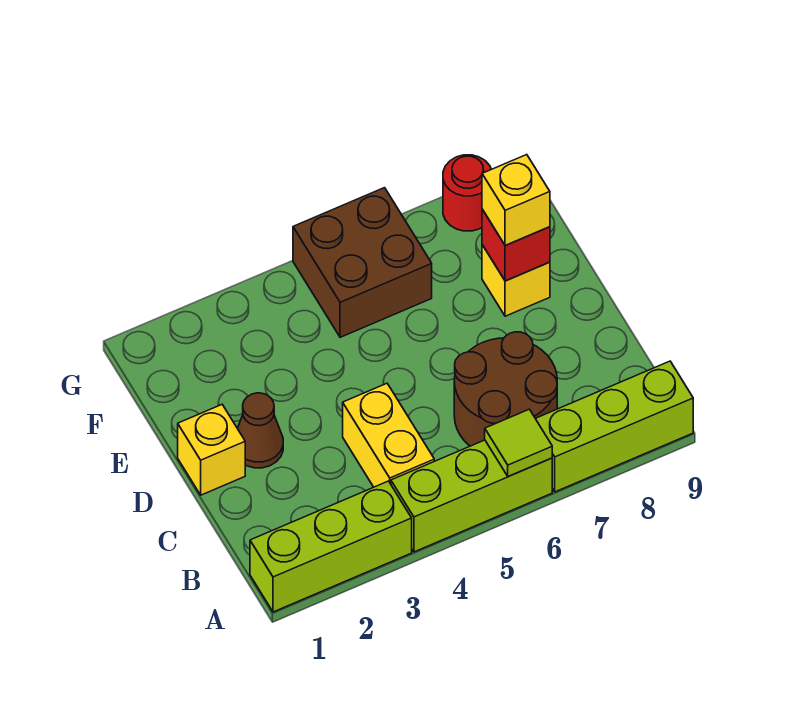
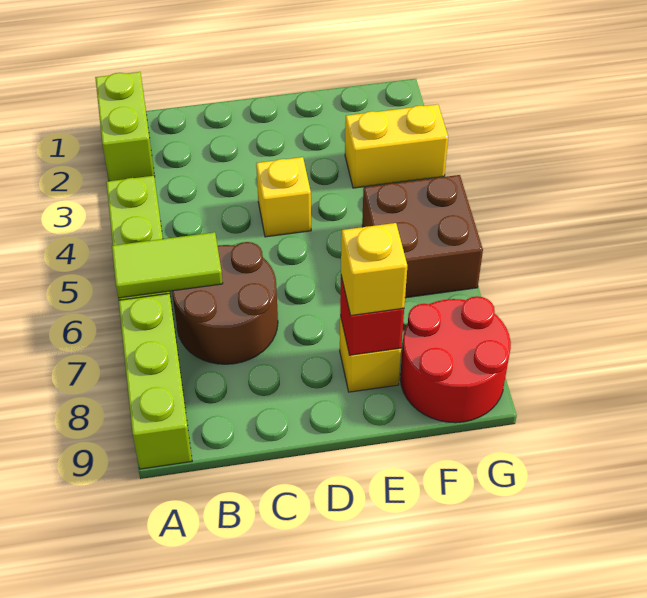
lime brick A1:A3 level 1 -> lime brick A1:A2 level 1
lime tile A6 level 2 -> lime tile A6:B6 level 2
yellow brick B4:C4 level 1 -> yellow brick F3:G3 level 1
yellow brick D1 level 1 -> yellow brick D4 level 1
brown cone D2 level 1 -> none
red round brick G8 level 1 -> red round brick F8:G9 level 1

